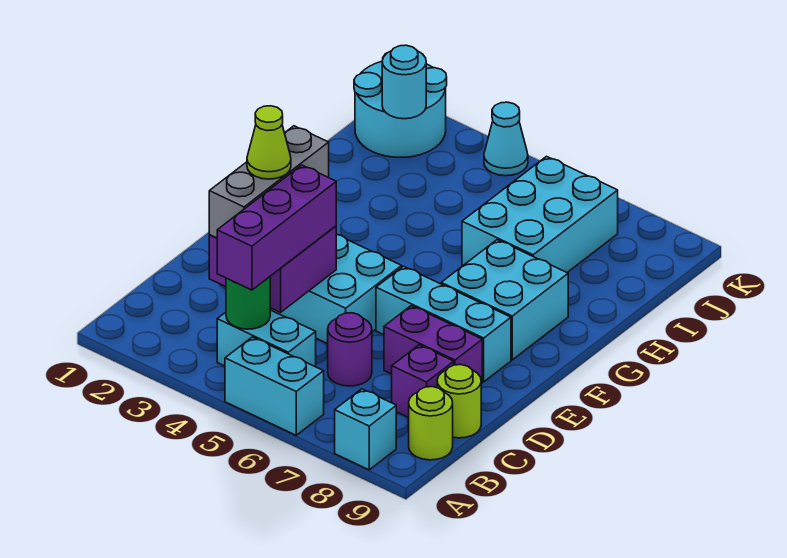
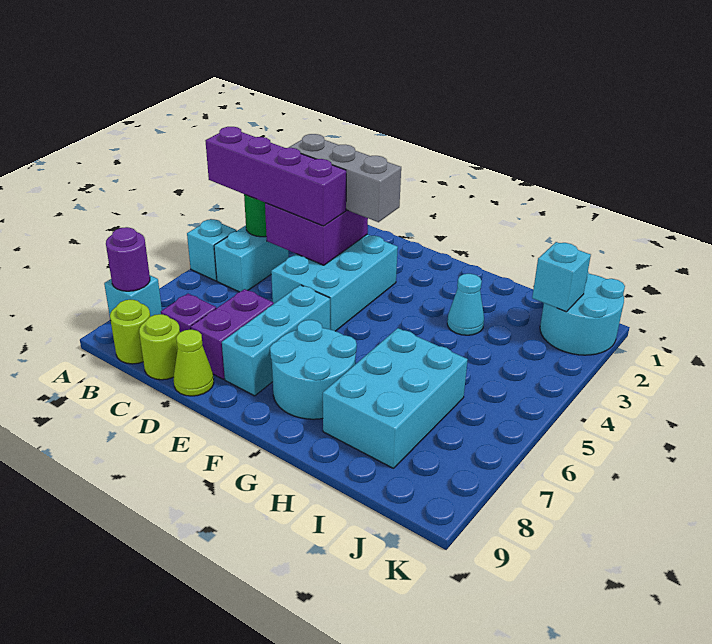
cyan brick A5:A6 level 1 -> cyan brick A5 level 1
purple brick B4:D4 level 3 -> purple brick A4:D4 level 3
purple round brick C6 level 1 -> purple round brick A8 level 2
lime cone D3 level 4 -> lime cone D9 level 1
cyan brick F7:G8 level 1 -> cyan round brick F7:G8 level 1
cyan brick H6:J7 level 1 -> cyan brick H6:I8 level 1
cyan round brick J2 level 2 -> cyan brick J2 level 2
cyan cone K4 level 1 -> cyan cone H3 level 1

